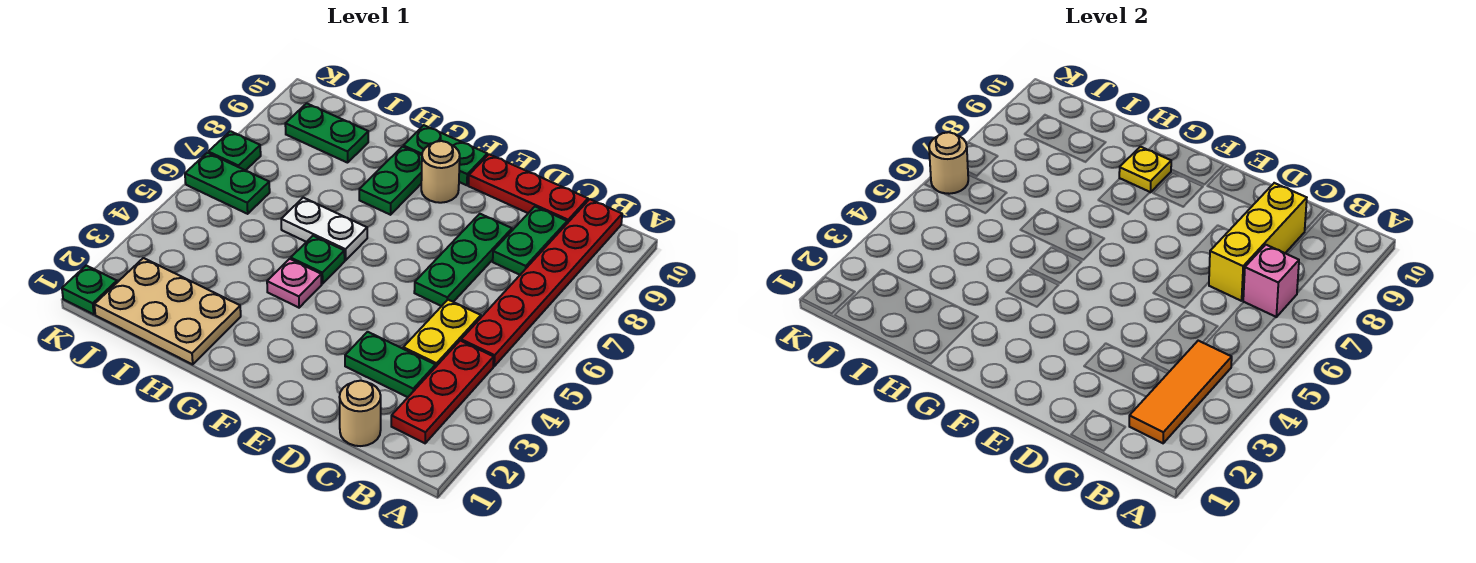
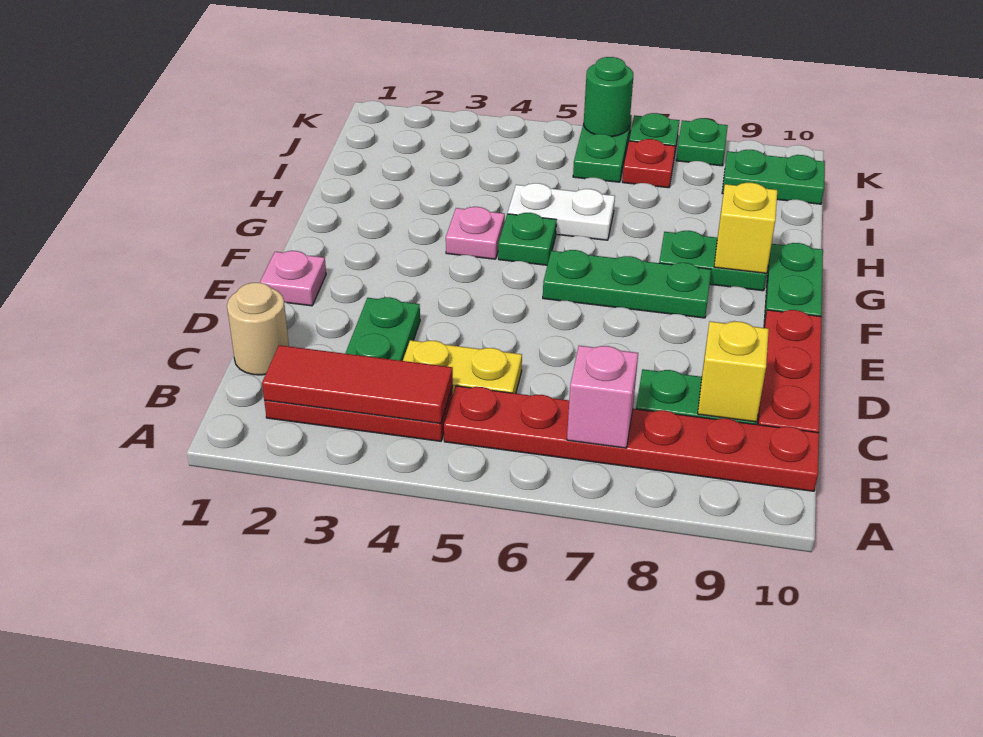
orange tile B2:B4 level 2 -> red tile B2:B4 level 2
yellow brick C7:C9 level 2 -> yellow brick C9 level 2
green plate D6:D8 level 1 -> green plate F6:F8 level 1
none -> pink plate E1 level 1
tan round brick F9 level 1 -> none
white plate G6:H6 level 1 -> white plate H5:H6 level 1
yellow plate G9 level 2 -> yellow brick G9 level 2
tan plate H1:J2 level 1 -> none
green plate I9:J9 level 1 -> green plate J9:J10 level 1
none -> red plate J7 level 1
green plate K1 level 1 -> green plate K8 level 1
tan round brick K6 level 2 -> green round brick K6 level 2

